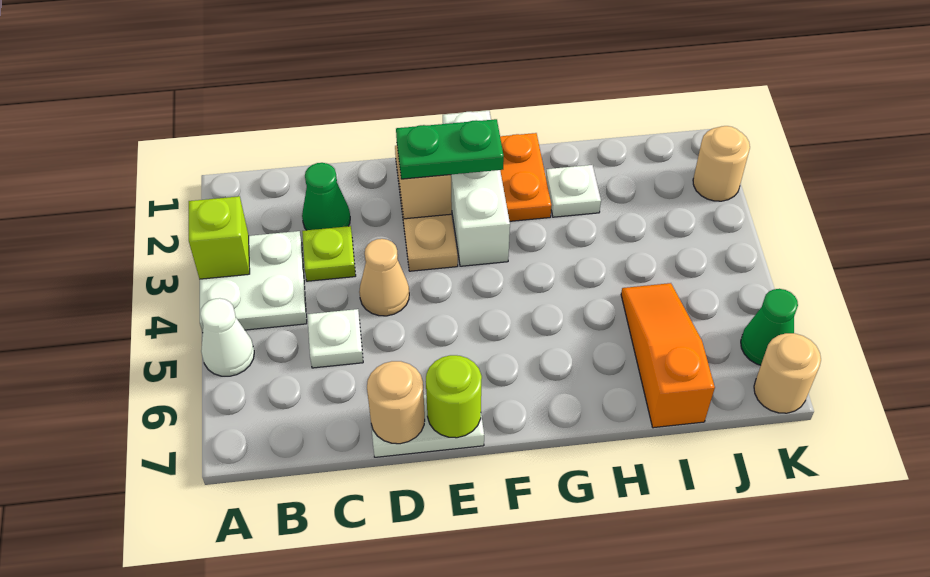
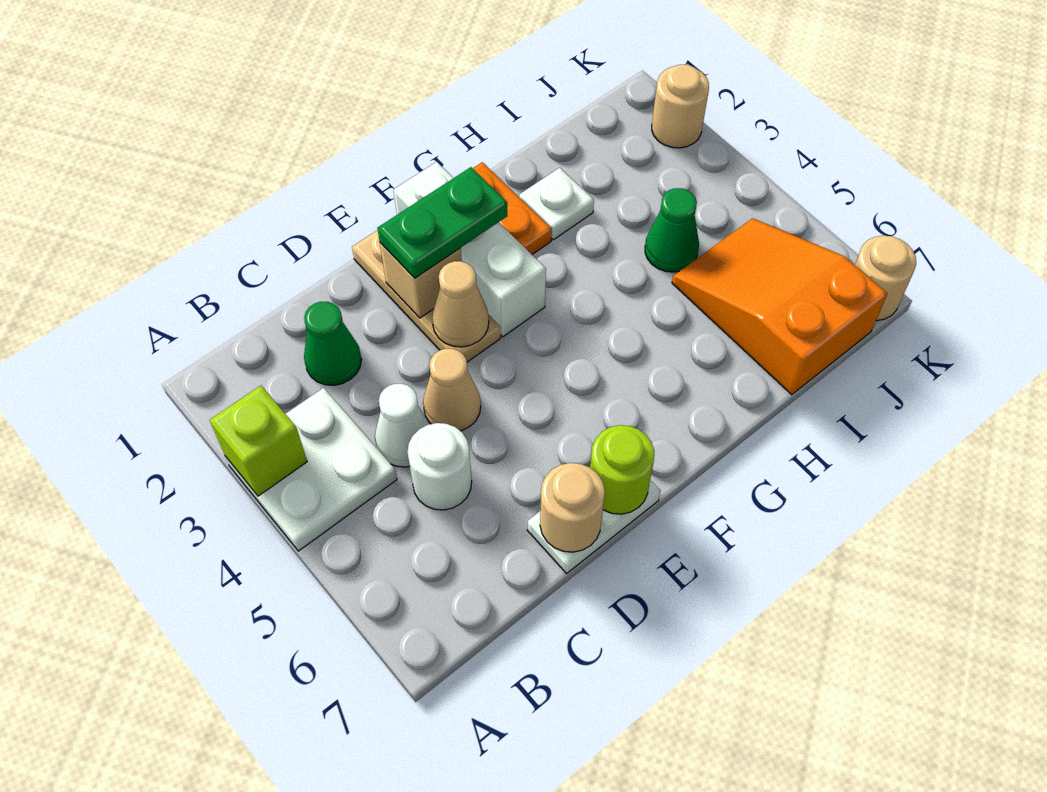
white cone A5 level 1 -> white cone C4 level 1
lime plate C3 level 1 -> none
white plate C5 level 1 -> white round brick C5 level 1
none -> tan cone E3 level 2
orange slope I5:I7 level 1 top 7 -> orange slope I5:J7 level 1 top 7
green cone K6 level 1 -> green cone I4 level 1

